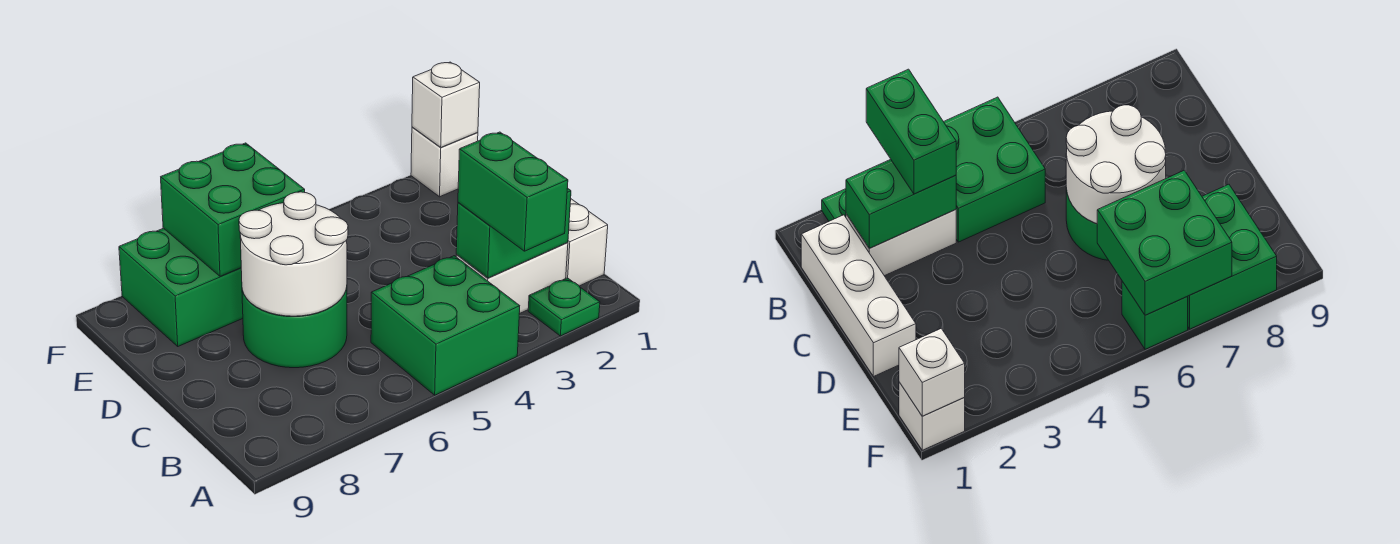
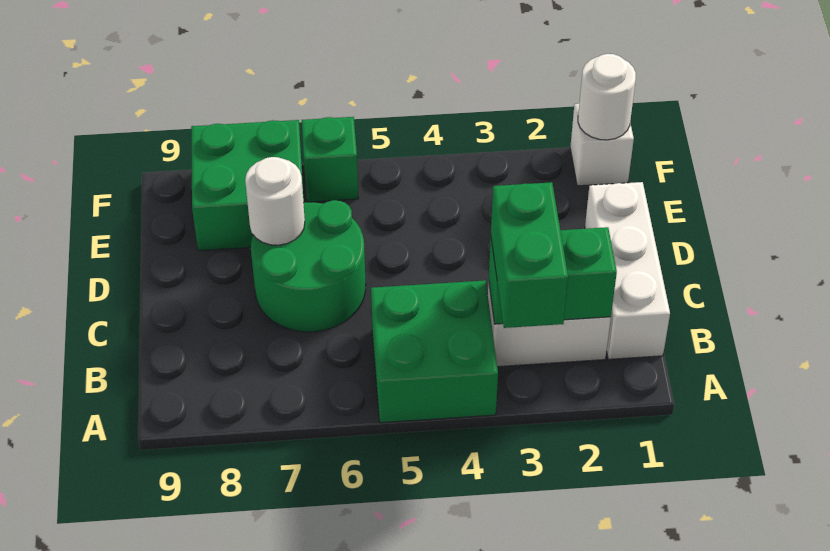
green plate A2 level 1 -> none
white round brick C6:D7 level 2 -> white round brick D7 level 2
green brick E6:F7 level 2 -> none
white brick F1 level 2 -> white round brick F1 level 2

